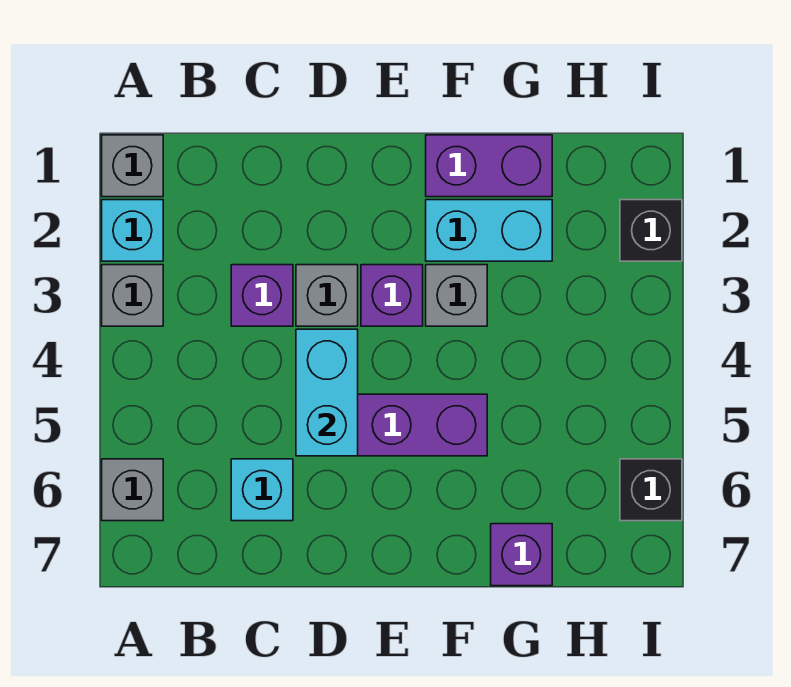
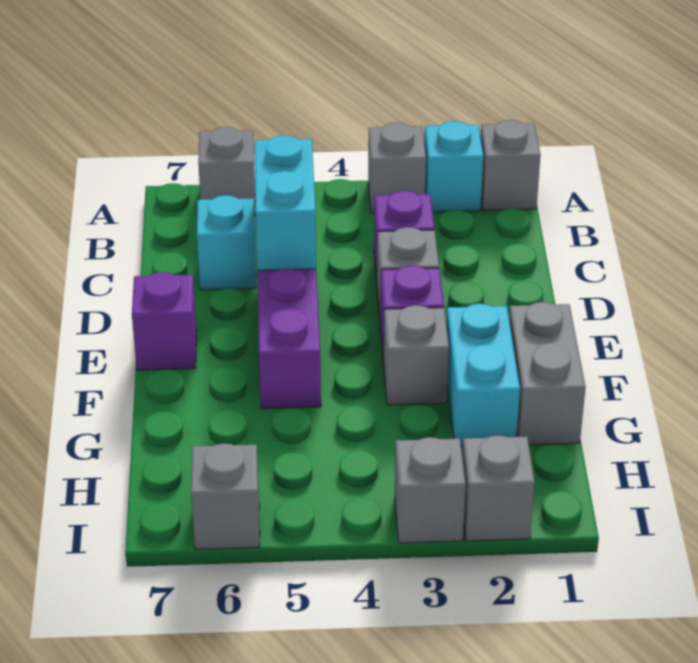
cyan brick D4:D5 level 2 -> cyan brick C5:D5 level 2
purple brick F1:G1 level 1 -> grey brick F1:G1 level 1
purple brick G7 level 1 -> purple brick E7 level 1
black brick I2 level 1 -> grey brick I2 level 1
none -> grey brick I3 level 1
black brick I6 level 1 -> grey brick I6 level 1

